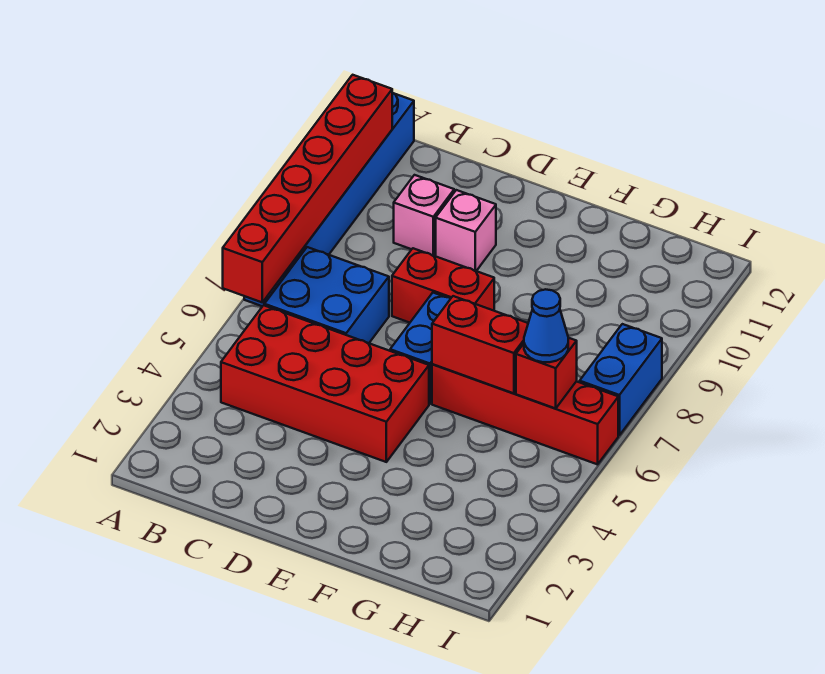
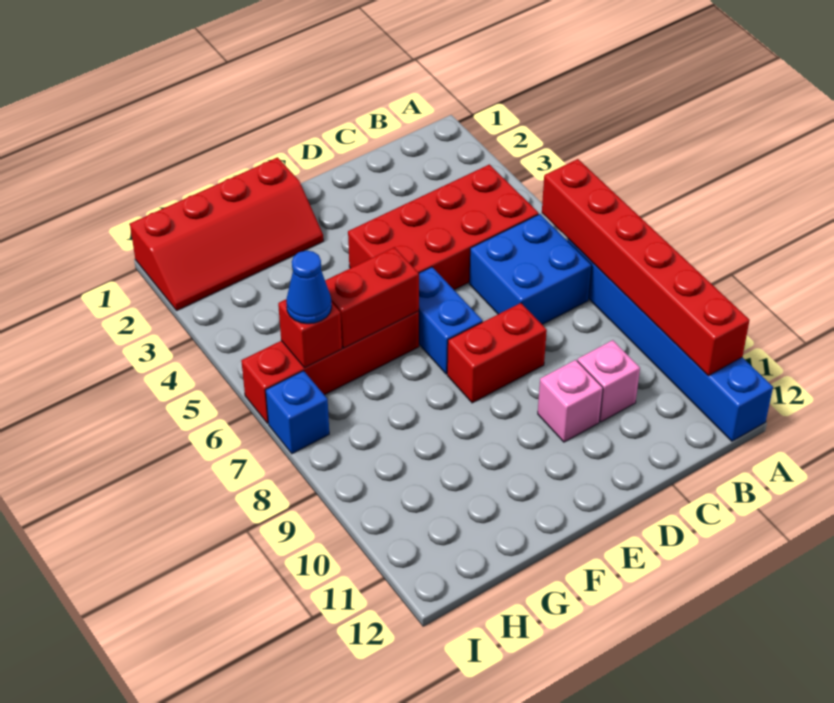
none -> red slope F1:I2 level 1 top 1
blue brick I7:I8 level 1 -> blue brick I7 level 1

